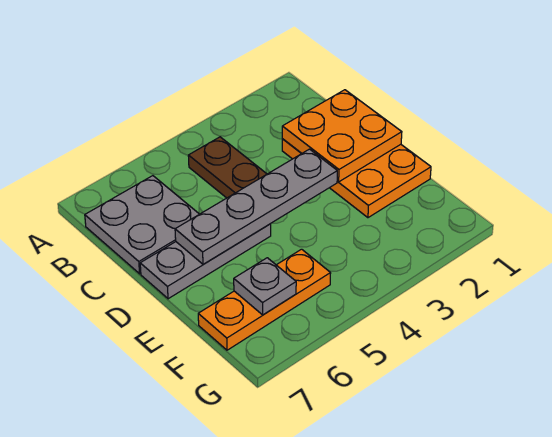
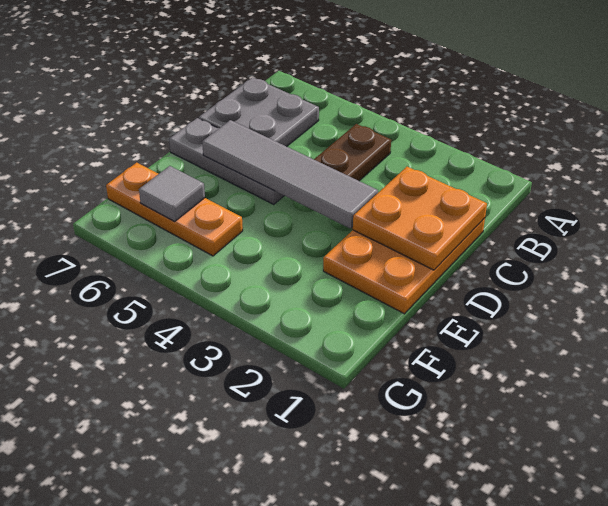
grey plate D3:D6 level 2 -> grey tile D3:D6 level 2
grey plate F6 level 2 -> grey tile F6 level 2

